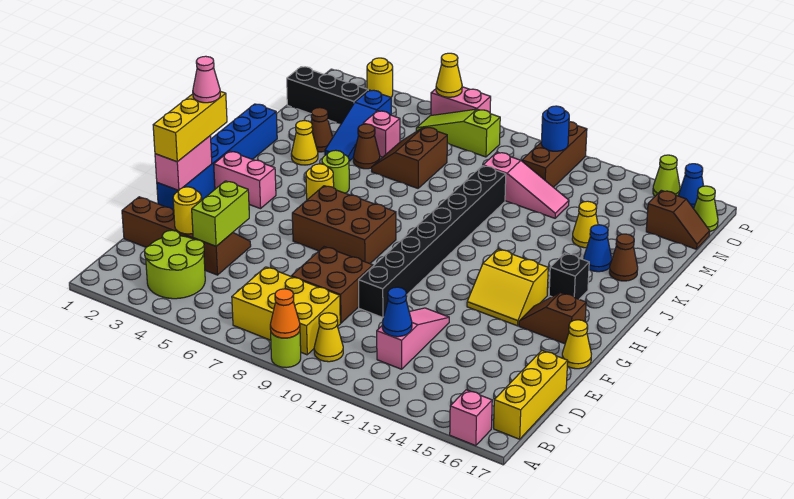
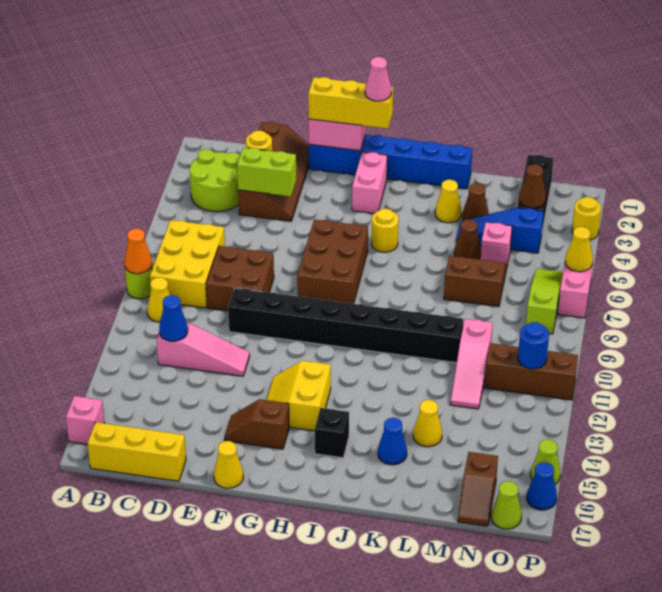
brown slope G15:G16 level 1 top 16 -> brown slope F15:G15 level 1 top G
lime round brick J5 level 1 -> none
brown cone K16 level 1 -> brown cone N3 level 2

